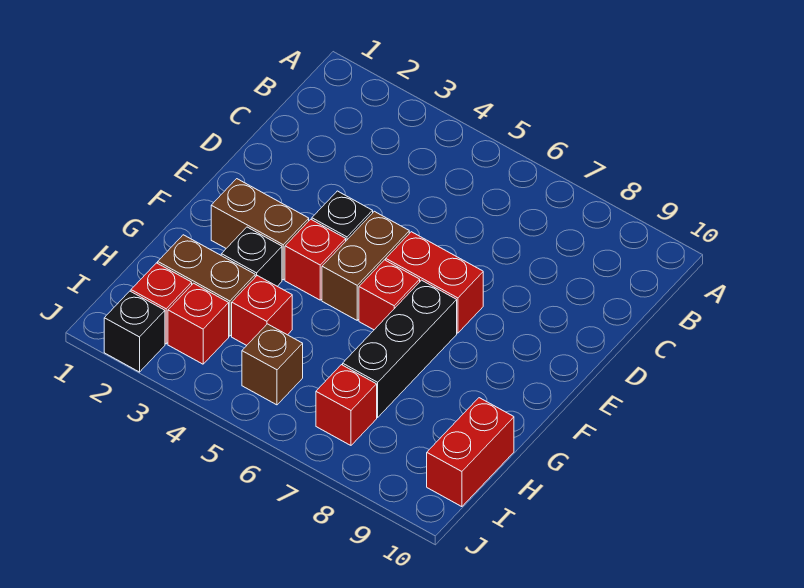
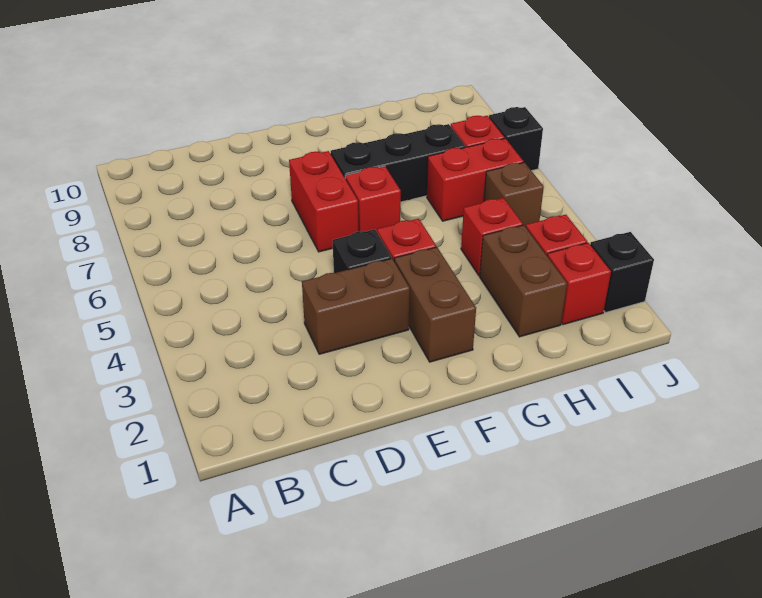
brown brick E5:F5 level 1 -> brown brick D3:E3 level 1
black brick G3 level 1 -> black brick J7 level 1
red brick H10:I10 level 1 -> red brick H6:I6 level 1

